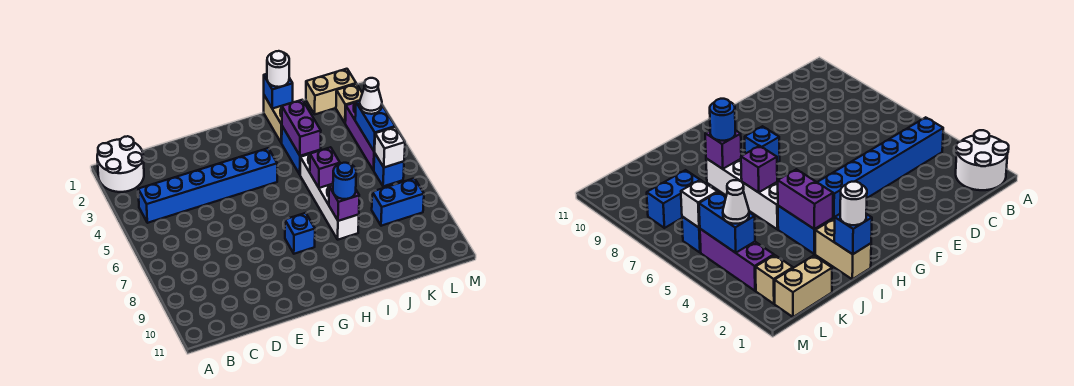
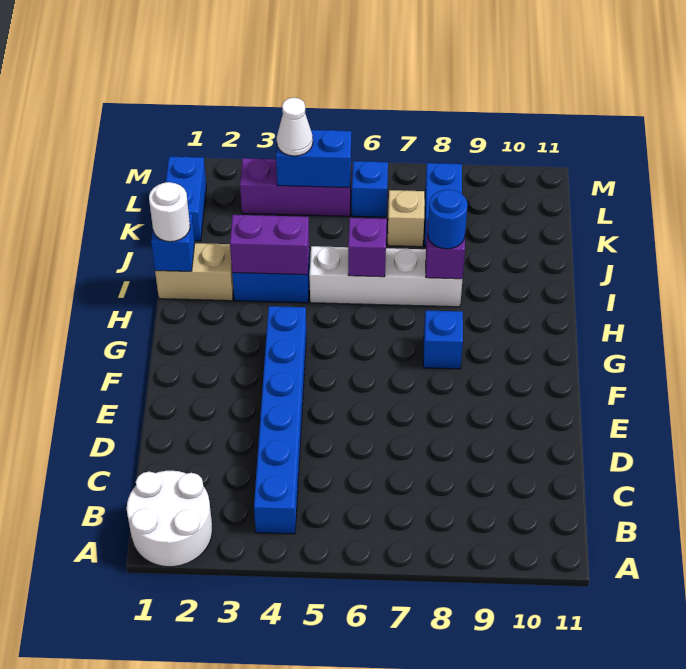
tan brick K1:L1 level 1 -> blue brick K1:L1 level 1
tan brick L2 level 1 -> tan brick K7 level 1
white brick L6 level 2 -> none

